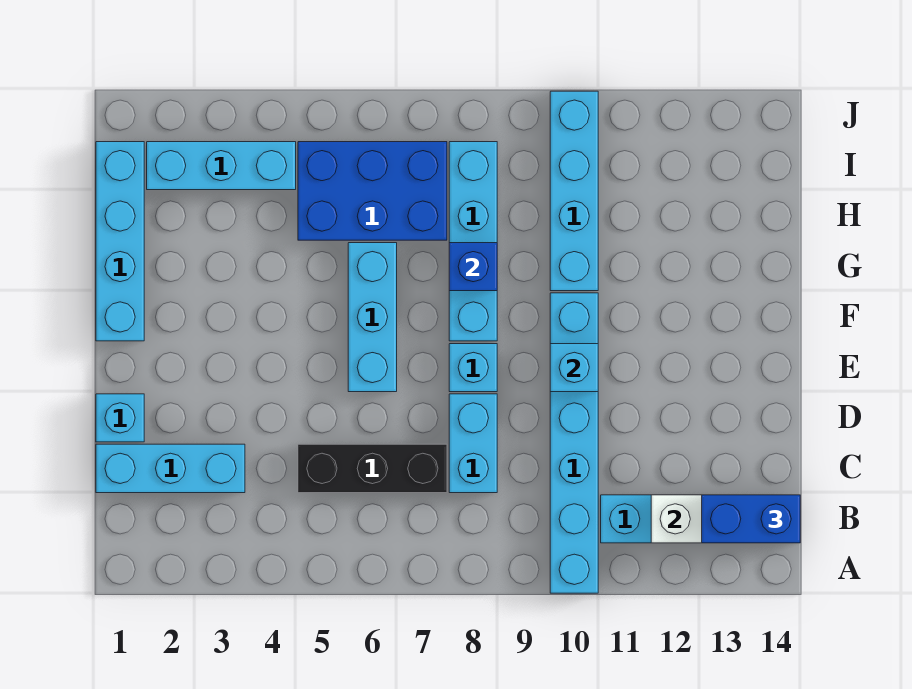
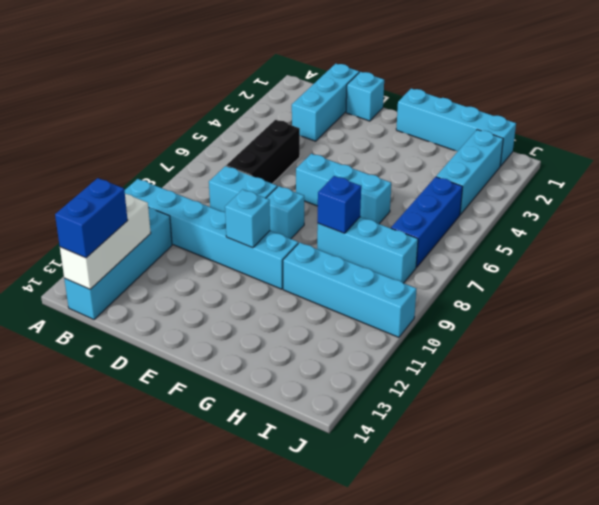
cyan brick F8:I8 level 1 -> cyan brick G8:I8 level 1
blue brick H5:I7 level 1 -> blue brick I5:I7 level 1

